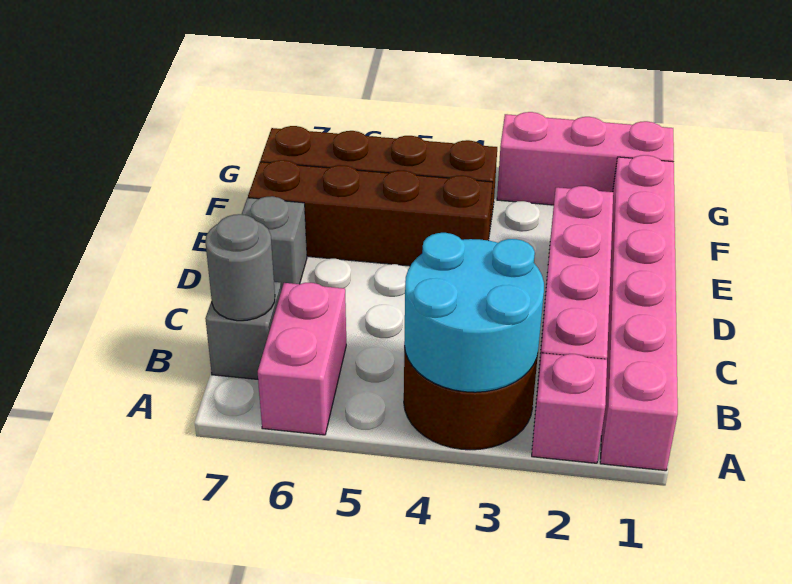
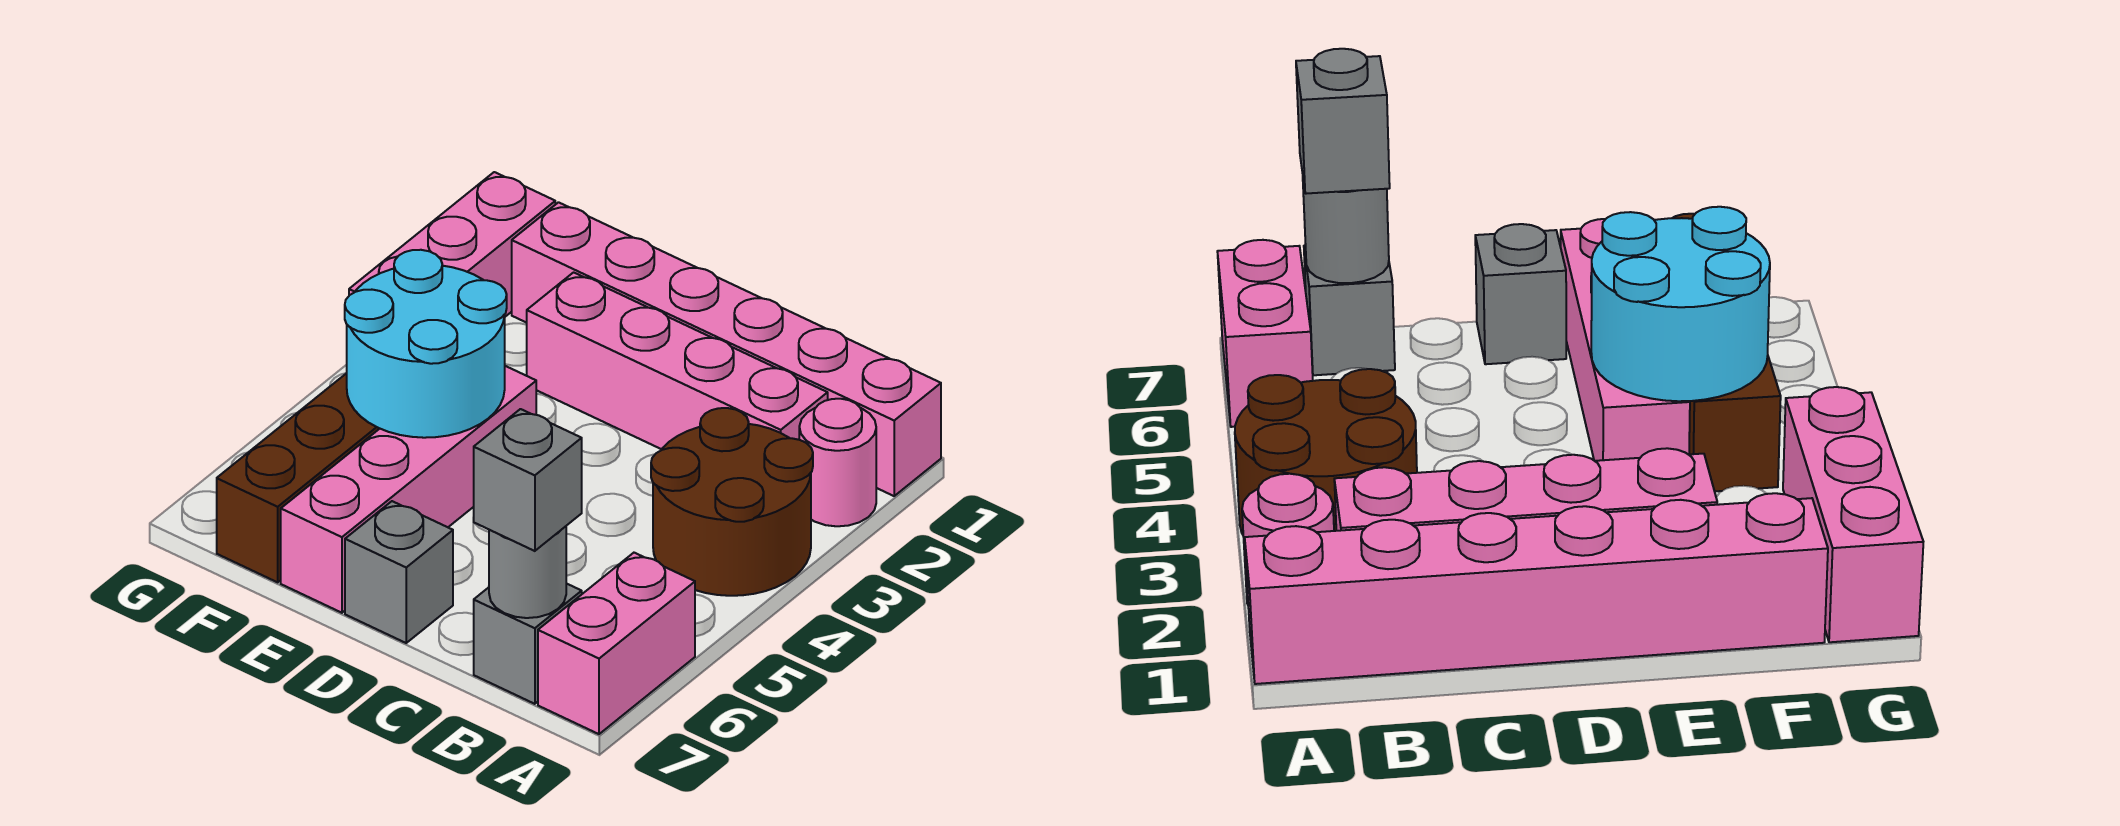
pink brick A2 level 1 -> pink round brick A2 level 1
cyan round brick A3:B4 level 2 -> cyan round brick E4:F5 level 2
pink brick A6:B6 level 1 -> pink brick A6:A7 level 1
none -> grey brick B7 level 3
brown brick E4:E7 level 1 -> pink brick E4:E7 level 1

